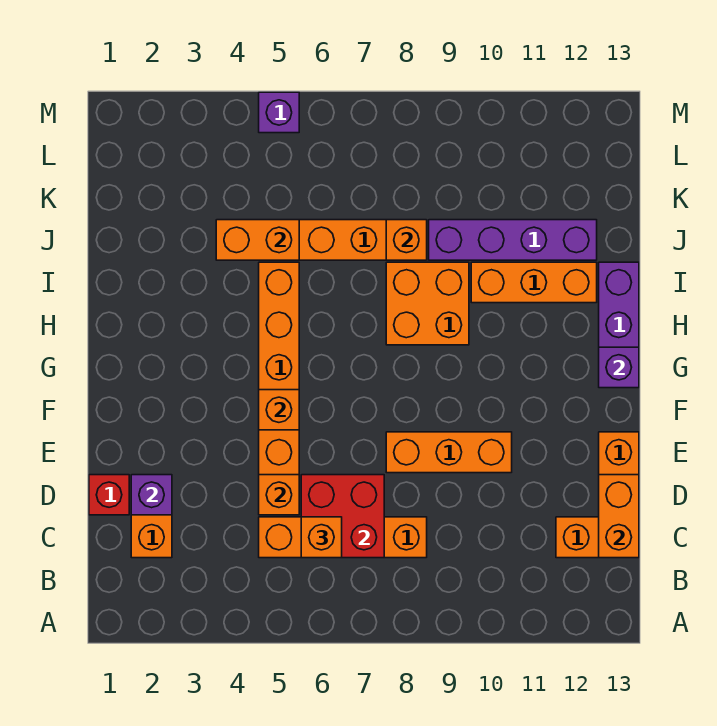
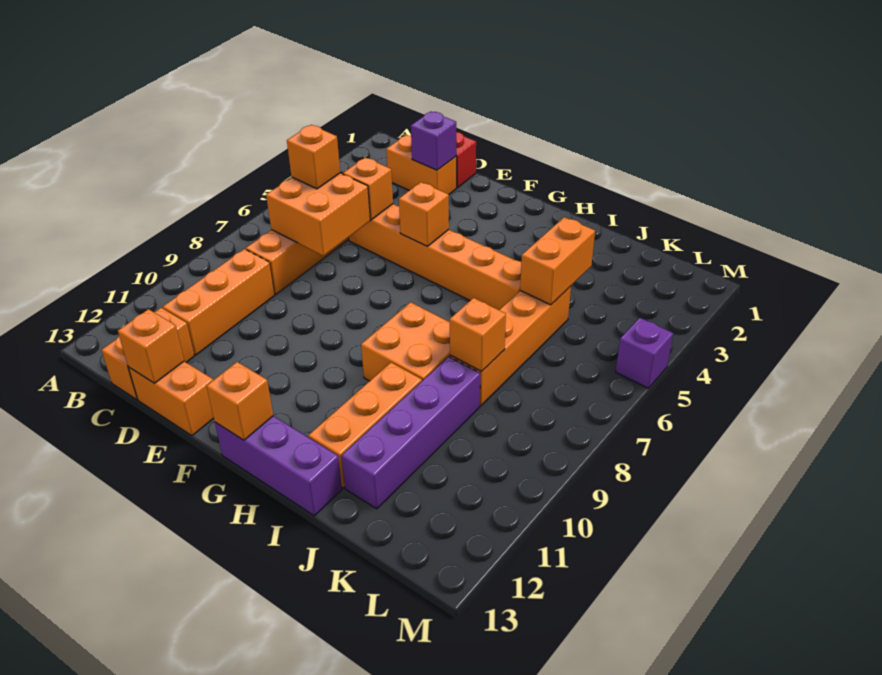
red brick C6:D7 level 2 -> orange brick C6:D7 level 2
orange brick C13:D13 level 2 -> orange brick D13 level 2
orange brick E8:E10 level 1 -> orange brick C9:C11 level 1
purple brick G13 level 2 -> orange brick G13 level 2

